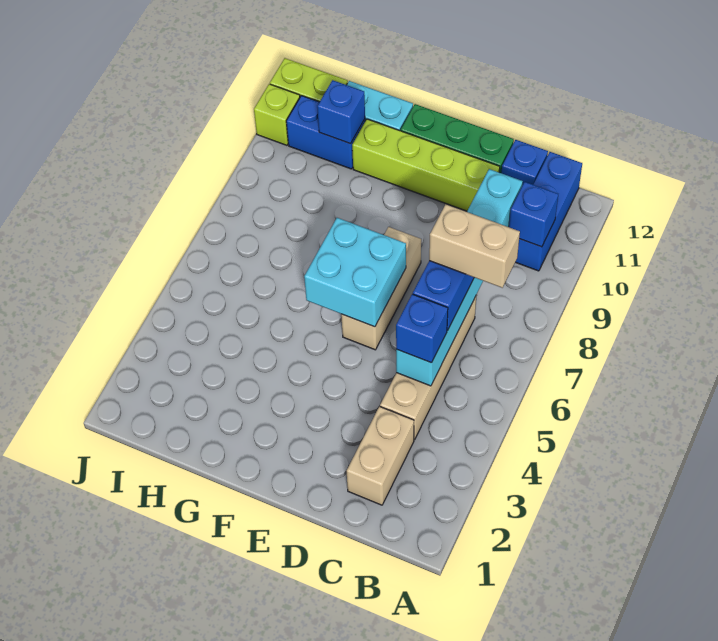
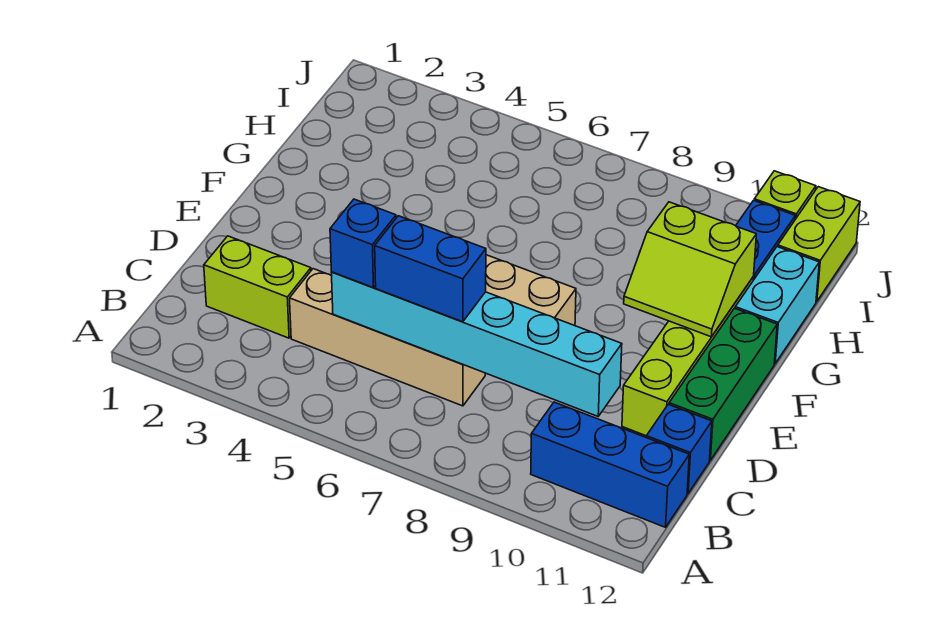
tan brick B7:C7 level 4 -> none
blue brick B10 level 2 -> none
tan brick C2:C3 level 1 -> lime brick C2:C3 level 1
cyan brick E6:F7 level 2 -> none
none -> lime slope F10:G11 level 2 top G
blue brick H11 level 2 -> none

